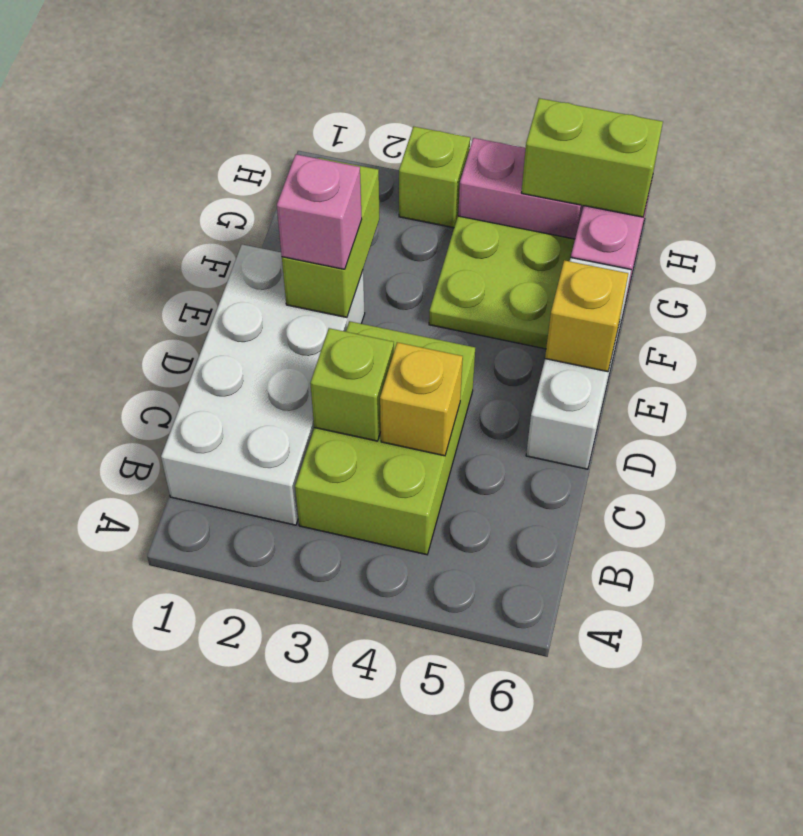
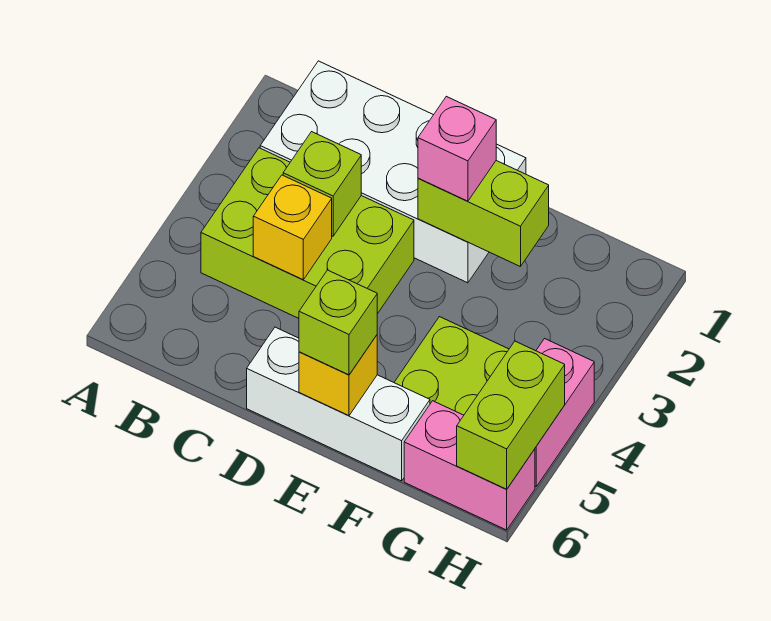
lime brick H3 level 1 -> lime brick E6 level 3

